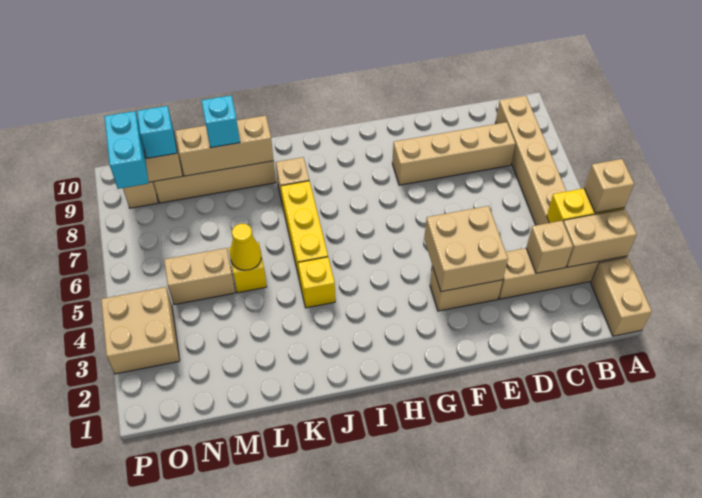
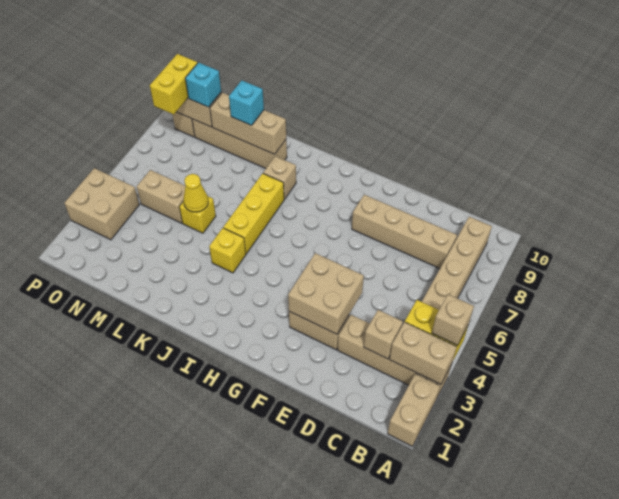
cyan brick O8:O9 level 3 -> yellow brick O8:O9 level 3

